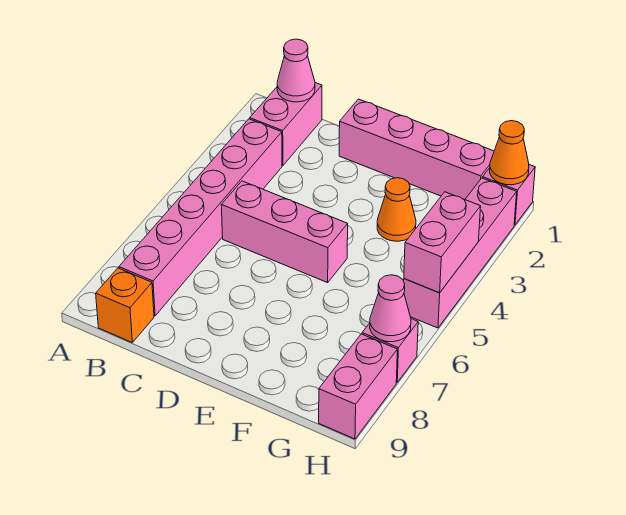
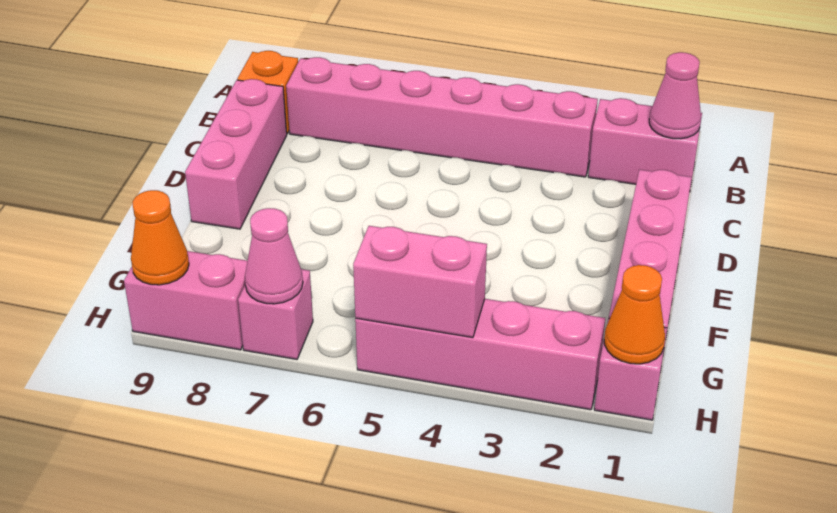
pink brick C5:E5 level 1 -> pink brick C9:E9 level 1
orange cone F3 level 1 -> orange cone H9 level 2

